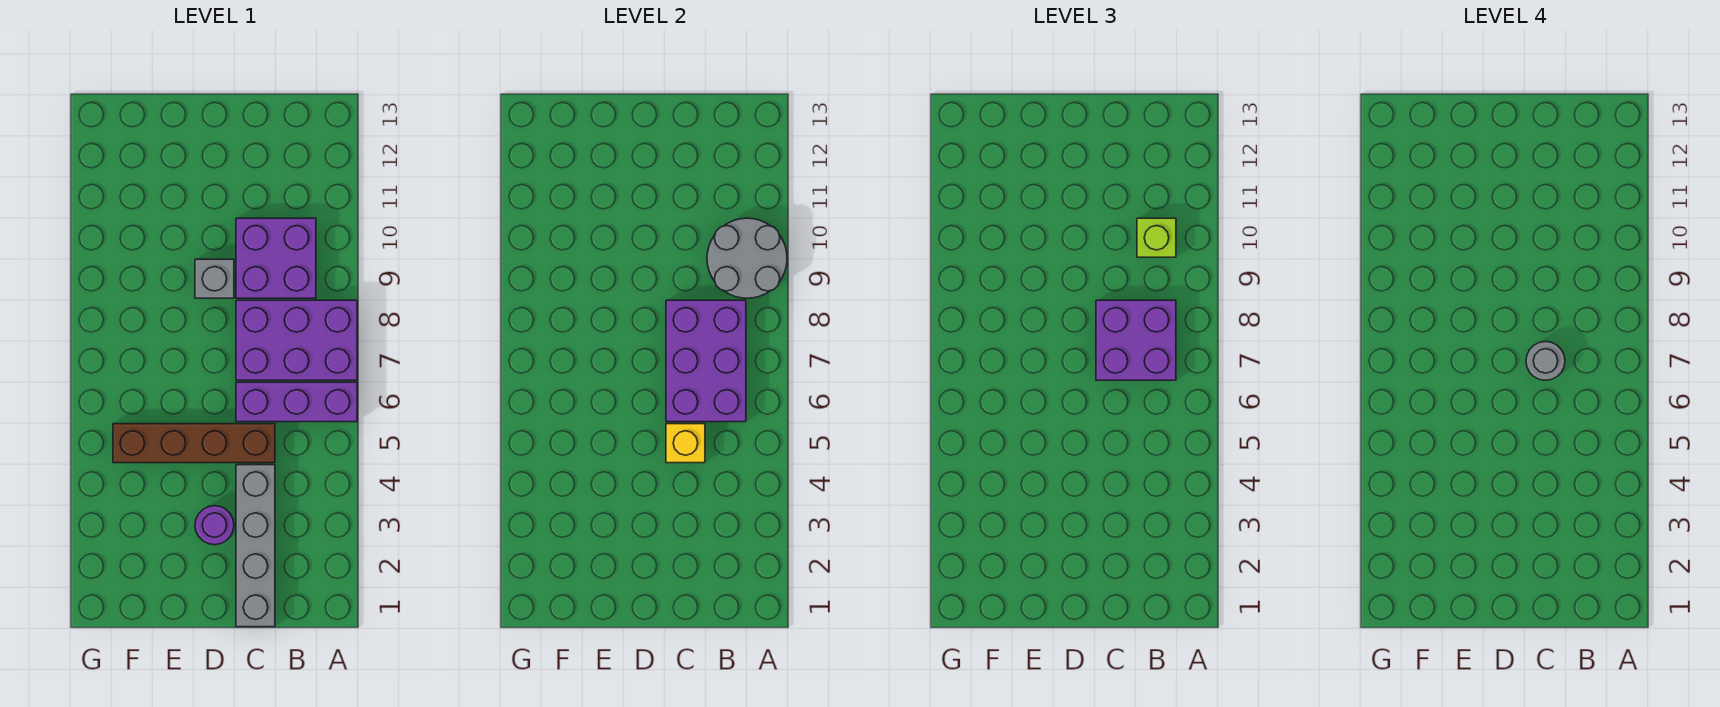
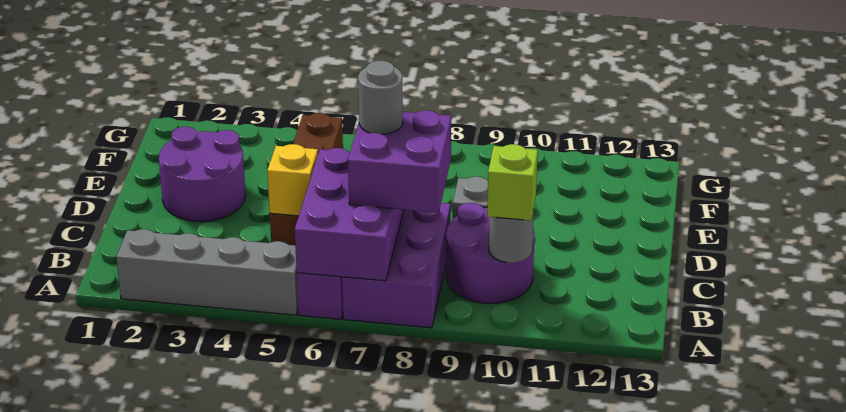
grey round brick A9:B10 level 2 -> grey round brick B10 level 2
purple brick B6:C8 level 2 -> purple brick A6:C7 level 2
purple brick B9:C10 level 1 -> purple round brick B9:C10 level 1
grey brick C1:C4 level 1 -> grey brick A2:A5 level 1
purple round brick D3 level 1 -> purple round brick D2:E3 level 1

